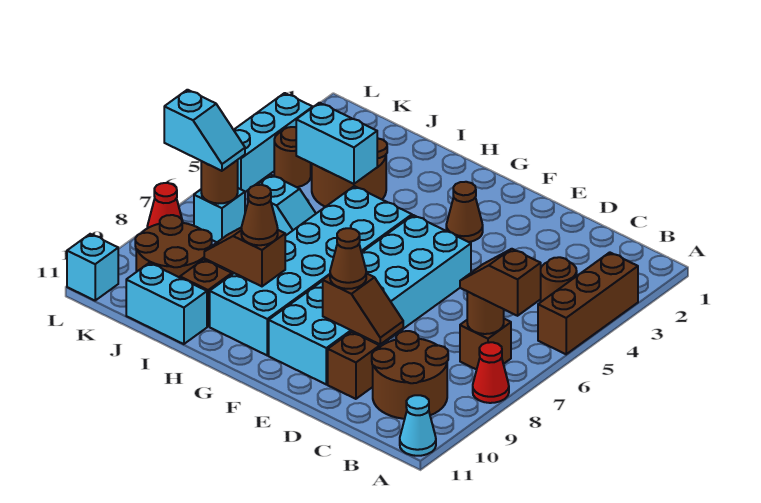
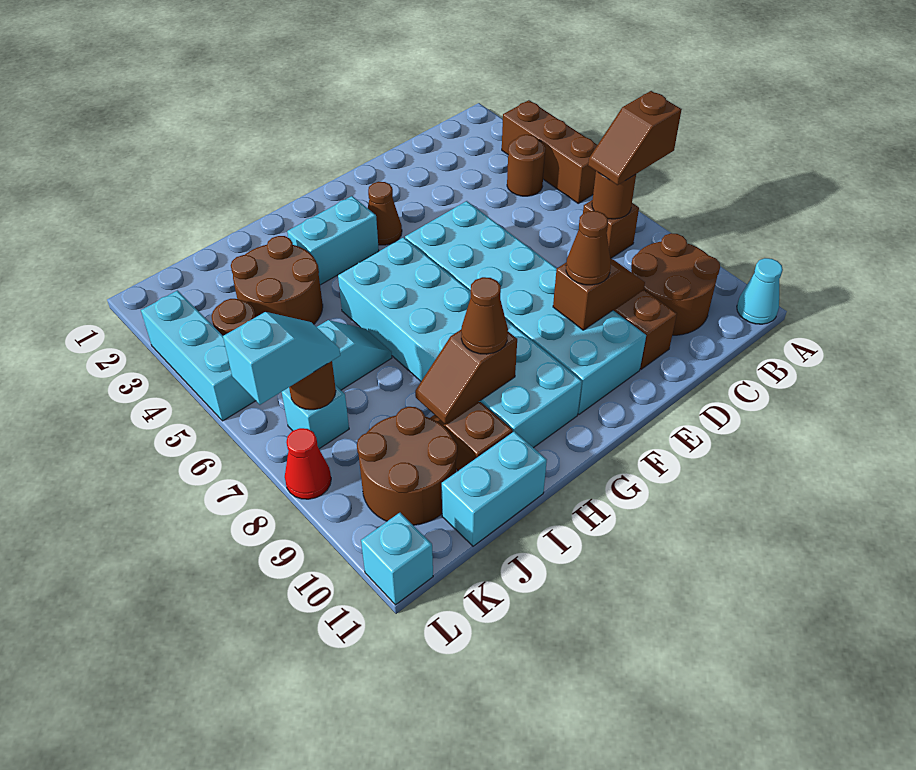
red cone A8 level 1 -> none
cyan brick I4:J4 level 2 -> cyan brick G3:H3 level 1

